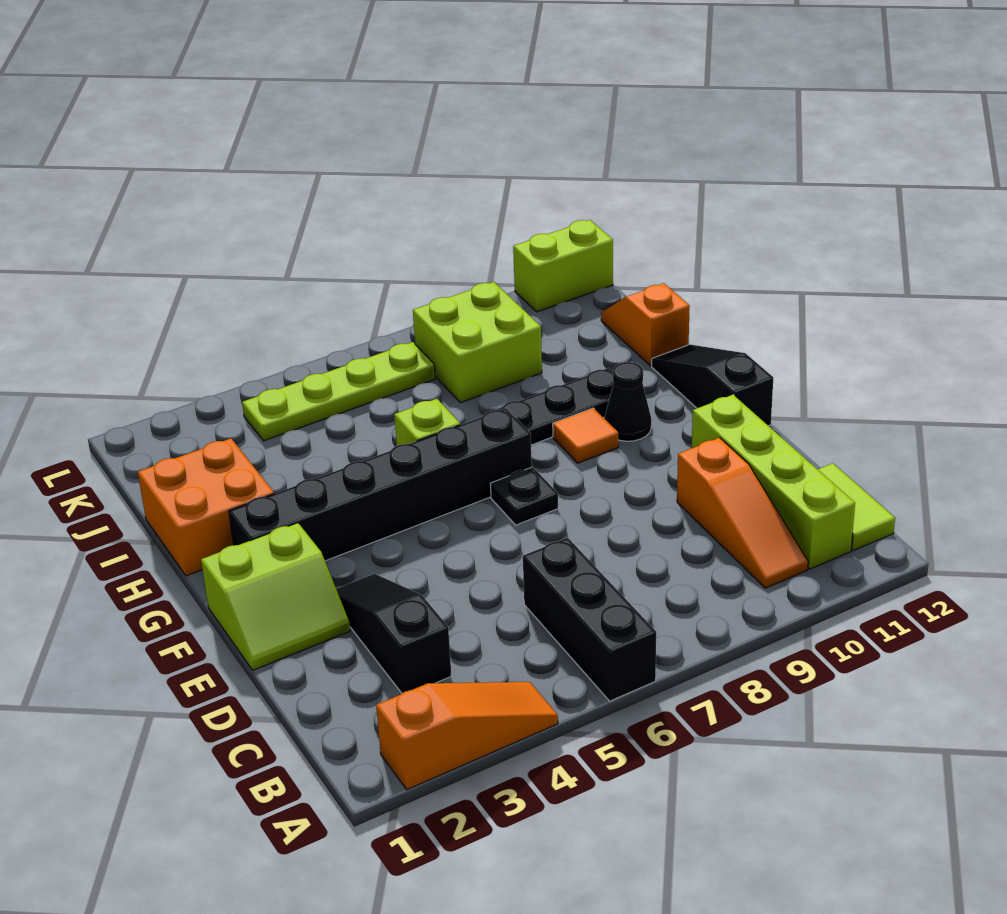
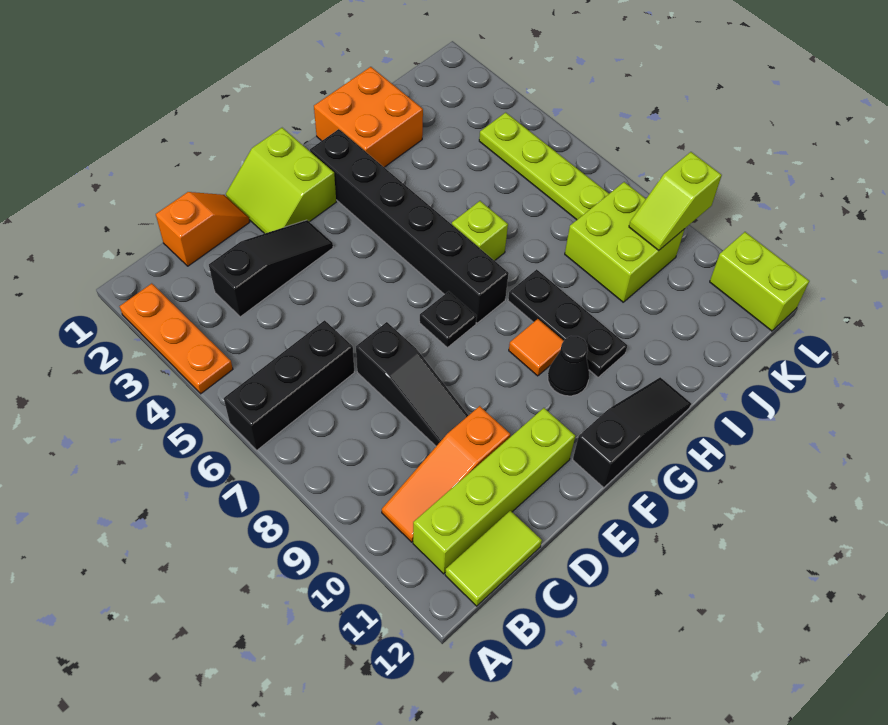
orange slope A2:A4 level 1 top 2 -> orange plate A2:A4 level 1
none -> black slope D7:D9 level 1 top 7
orange slope I12:J12 level 1 top I -> orange slope C1:D1 level 1 top C
none -> lime slope K9:L9 level 2 top L

